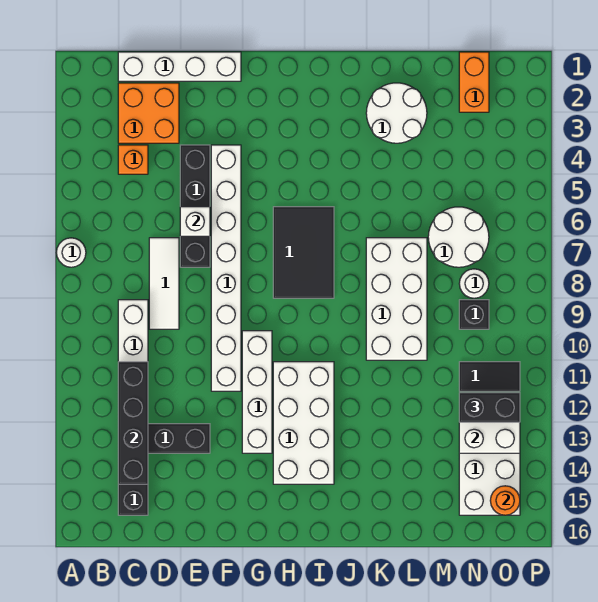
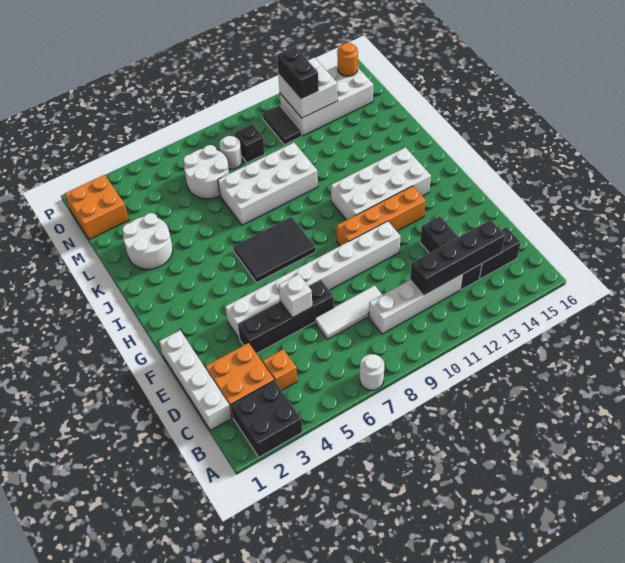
none -> black brick A2:B3 level 1
white brick G10:G13 level 1 -> orange brick G10:G13 level 1
orange brick N1:N2 level 1 -> orange brick N1:O2 level 1

